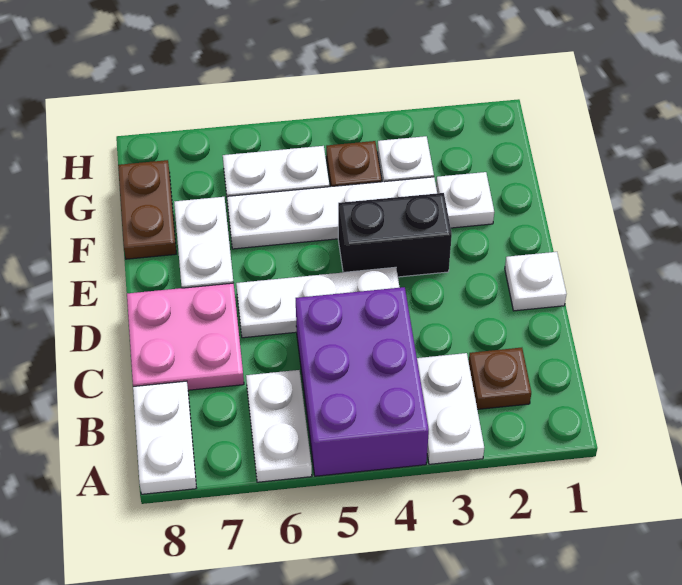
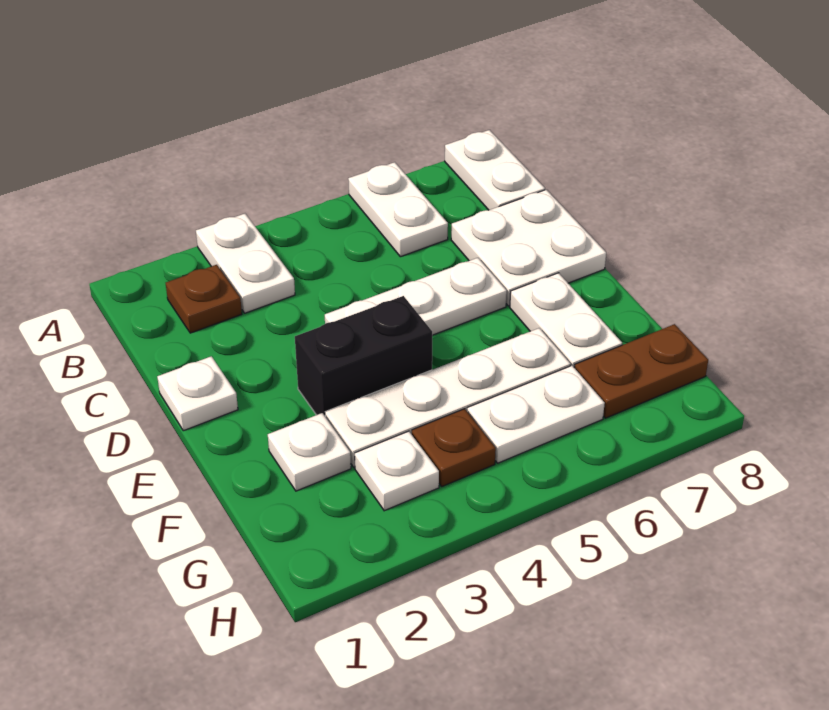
purple brick A4:C5 level 1 -> none
pink plate C7:D8 level 1 -> white plate C7:D8 level 1
brown plate F8:G8 level 1 -> brown plate G7:G8 level 1

